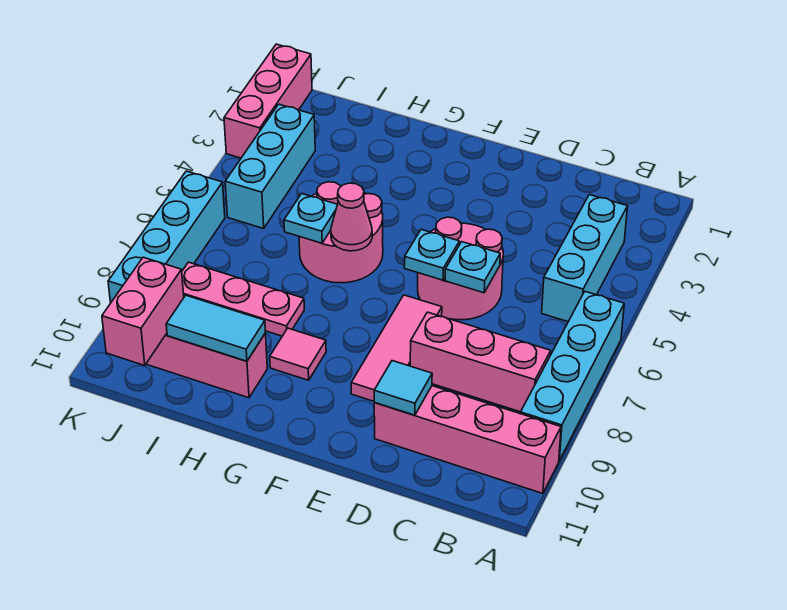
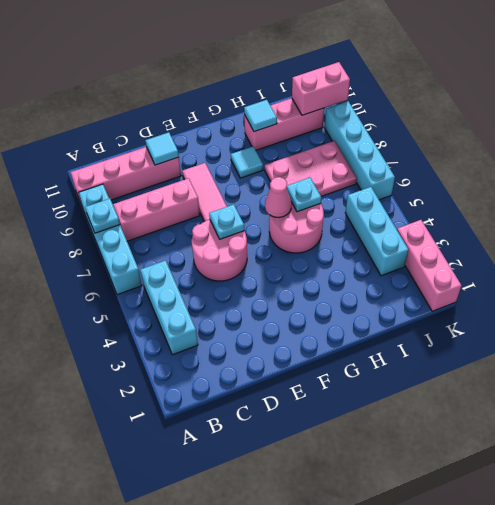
cyan plate D6 level 2 -> cyan plate A8 level 2
pink tile G9 level 1 -> cyan tile G9 level 1
pink plate H8:J8 level 1 -> pink plate H7:J8 level 1
cyan tile H10:I10 level 2 -> cyan tile H10 level 2
pink brick J10:J11 level 2 -> pink brick J10:K10 level 2

